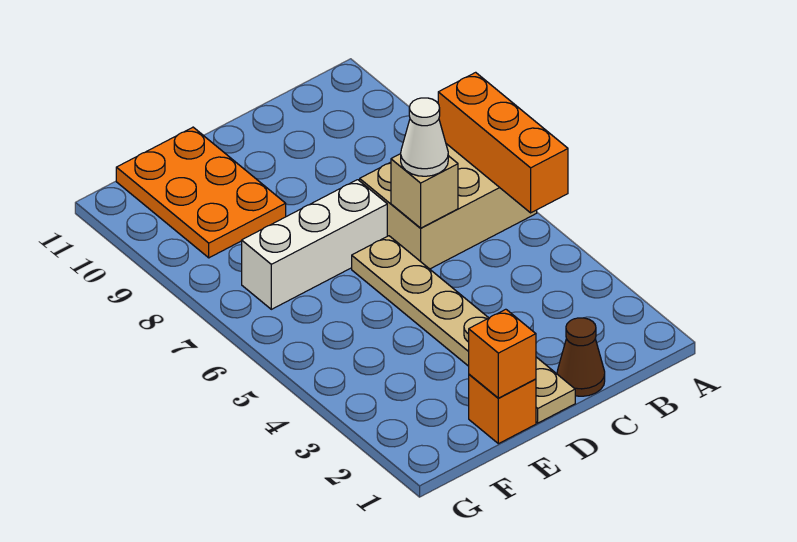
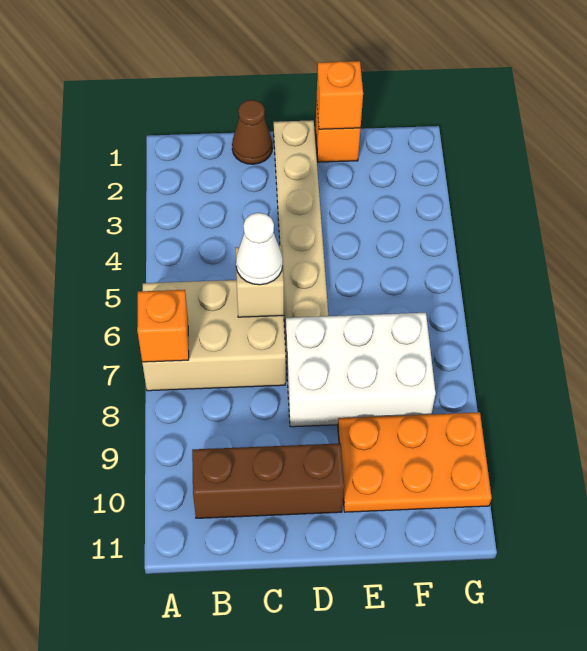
orange brick A5:A7 level 2 -> orange brick A7 level 2
none -> brown brick B10:D10 level 1
white brick D7:F7 level 1 -> white brick D7:F8 level 1
orange plate E9:F11 level 1 -> orange plate E9:G10 level 1

